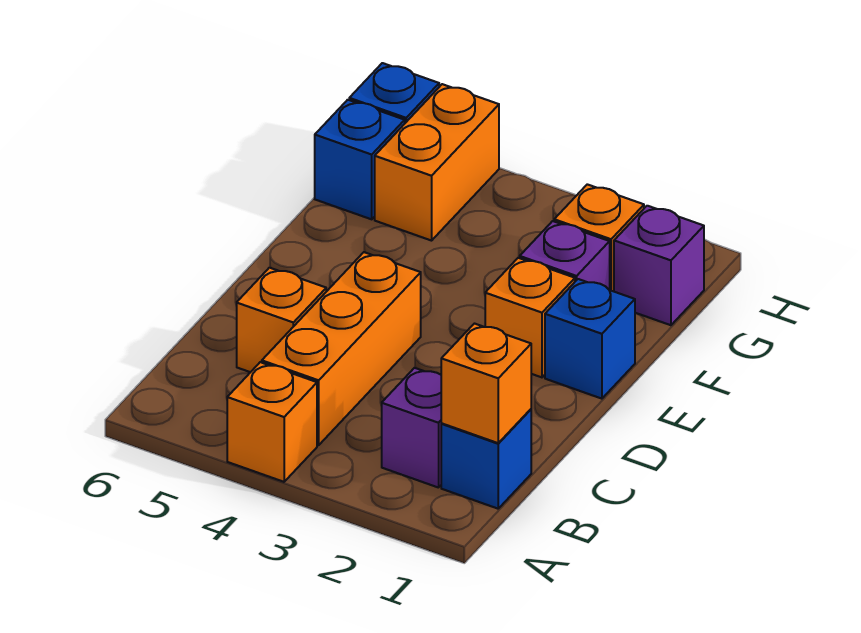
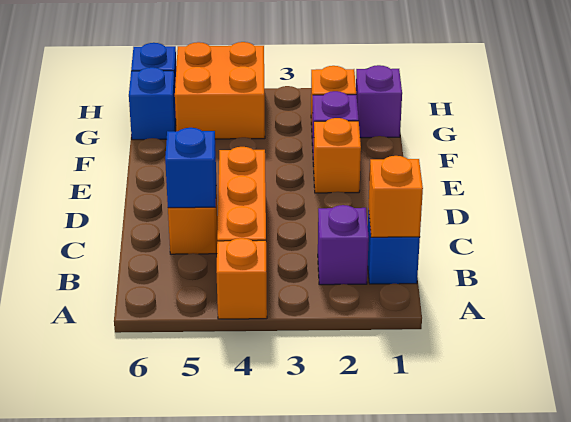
blue brick E1 level 1 -> blue brick C5 level 2
orange brick G5:H5 level 1 -> orange brick G4:H5 level 1

